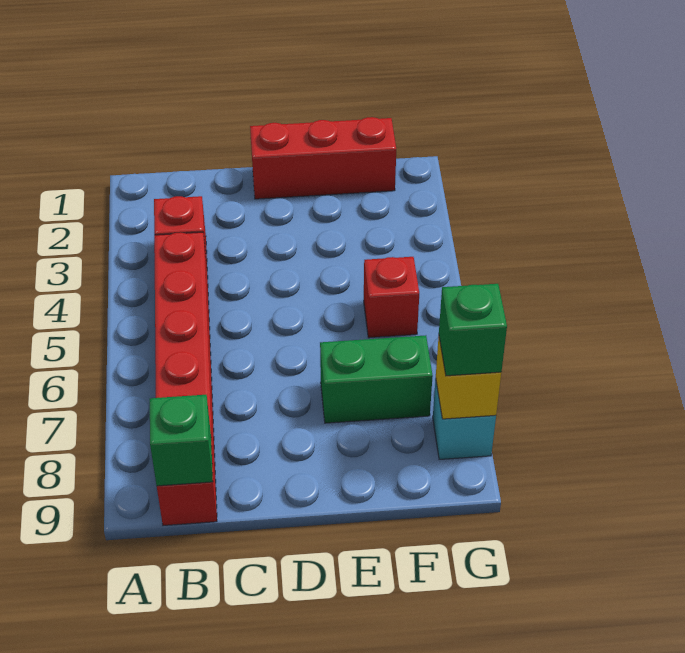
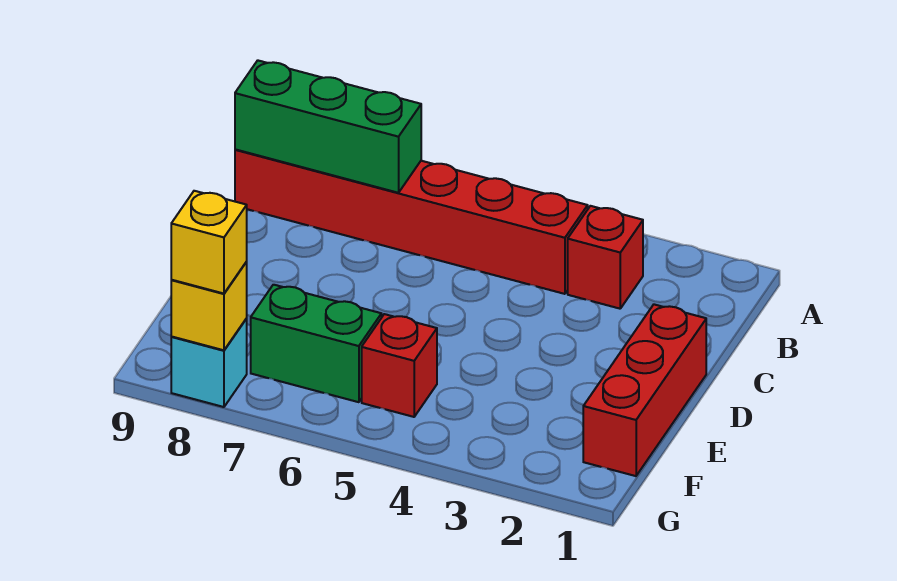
green brick B9 level 2 -> green brick B7:B9 level 2
green brick E7:F7 level 1 -> green brick F6:F7 level 1
green brick G8 level 3 -> yellow brick G8 level 3

